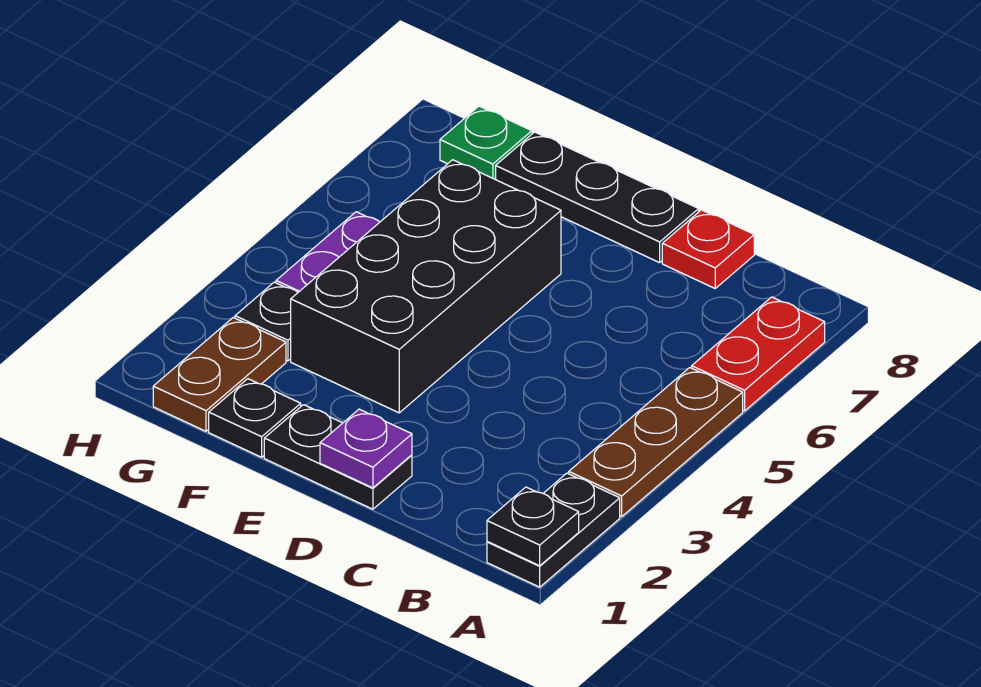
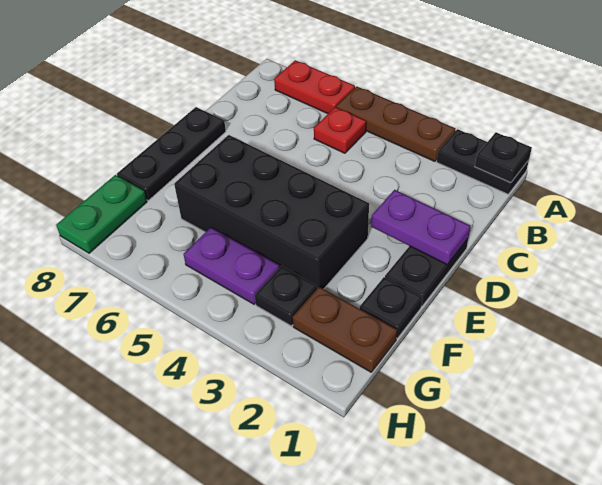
red plate C8 level 1 -> red plate B5 level 1
purple plate D1 level 2 -> purple plate D1:D2 level 2
green plate G8 level 1 -> green plate G8:H8 level 1

